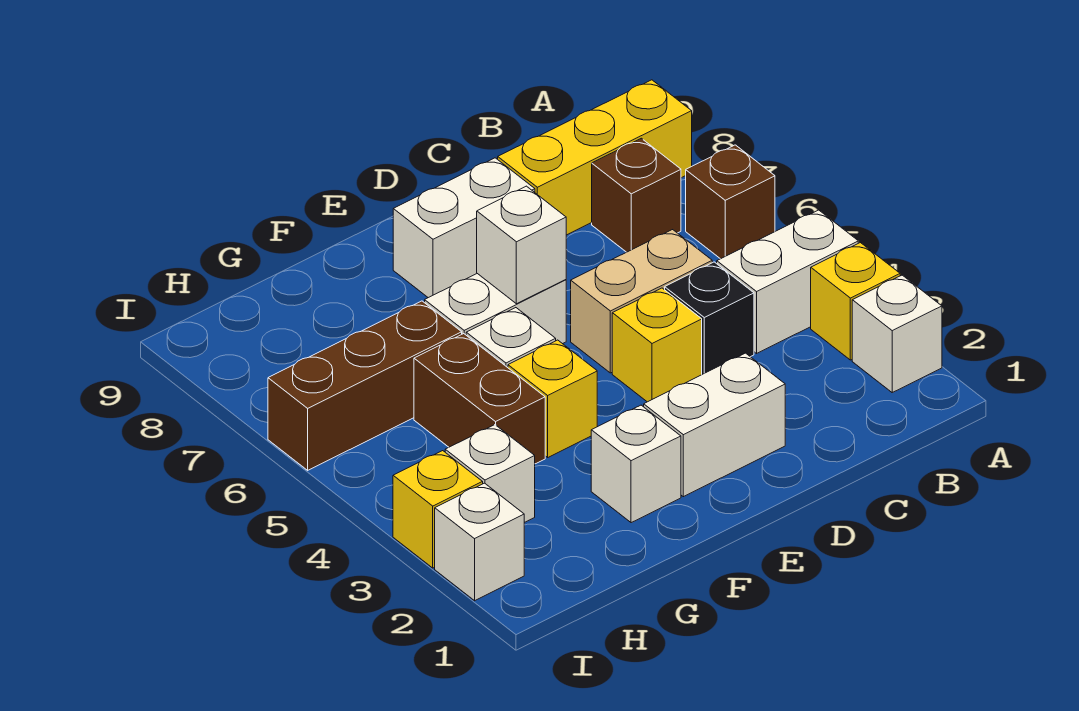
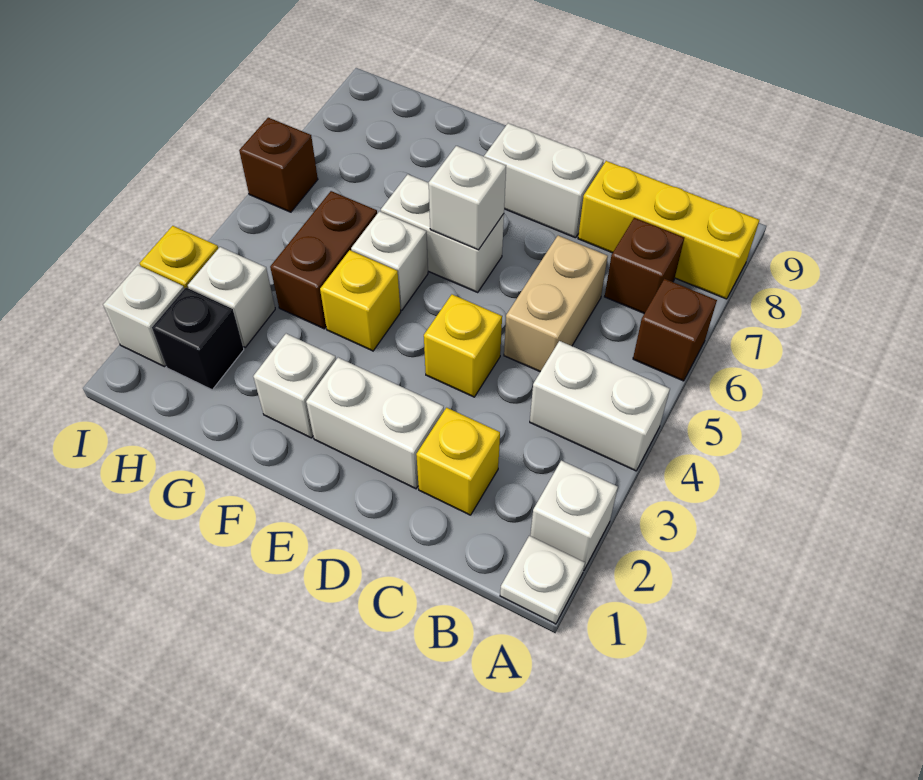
none -> white plate A1 level 1
yellow brick A3 level 1 -> yellow brick C2 level 1
black brick C4 level 1 -> black brick H2 level 1
tan brick C5:D5 level 1 -> tan brick C5:C6 level 1
brown brick G6:I6 level 1 -> brown brick I6 level 1

